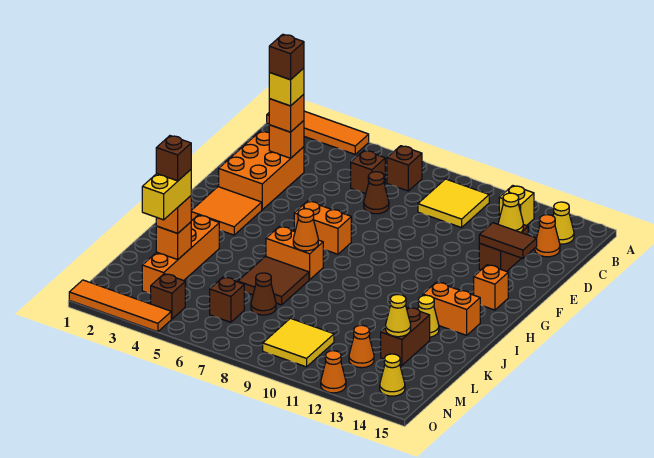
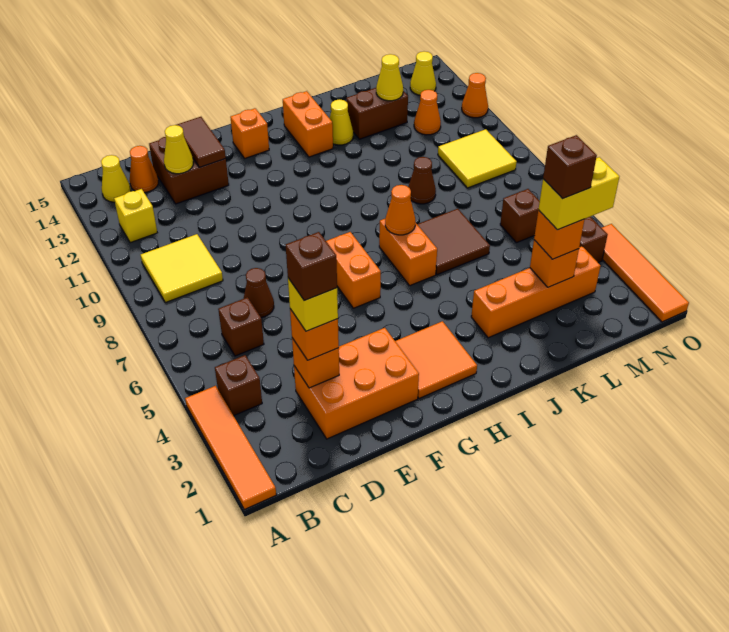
brown brick B7 level 1 -> brown brick B4 level 1
brown brick D13:E13 level 1 -> brown brick D13:E14 level 1
brown cone L7 level 1 -> brown cone K9 level 1

